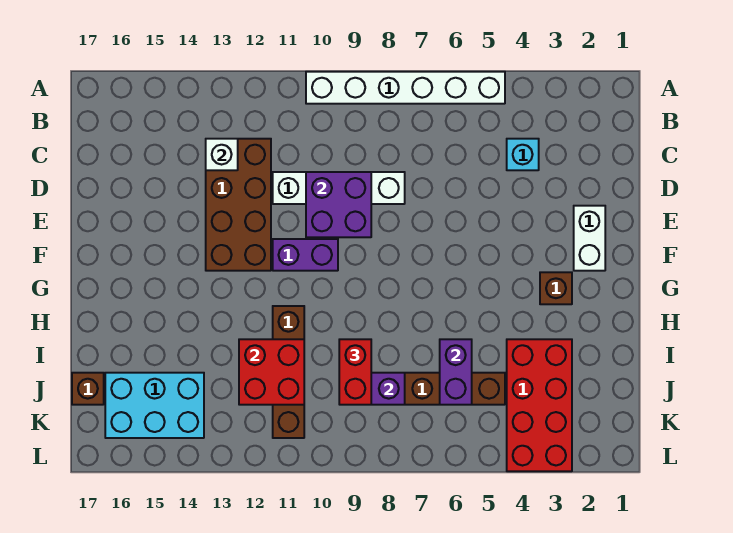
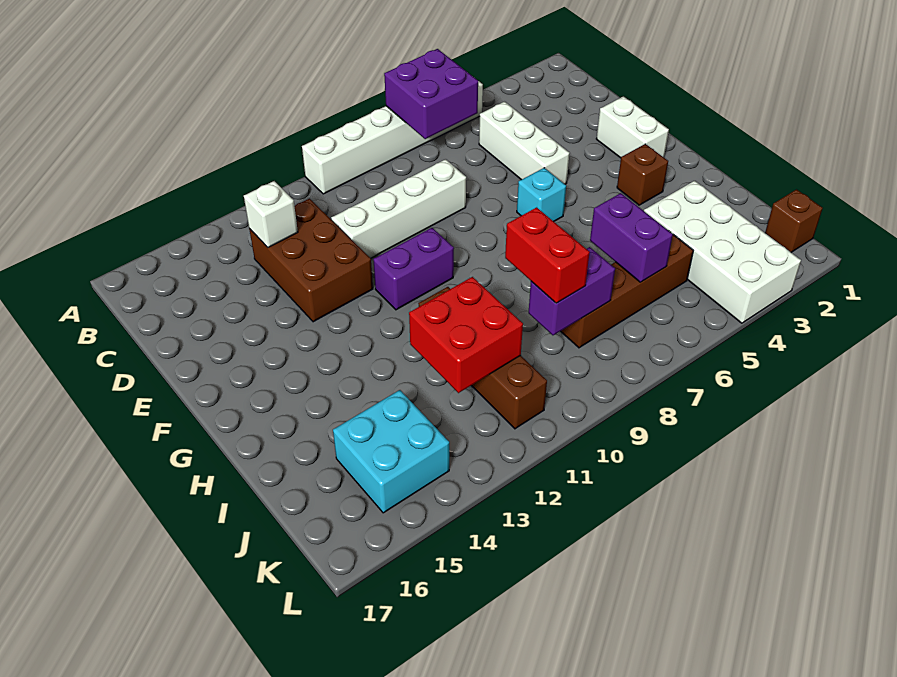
cyan brick C4 level 1 -> cyan brick F6 level 1
none -> white brick C5:E5 level 1
brown brick C12:F13 level 1 -> brown brick C12:E13 level 1
purple brick D9:E10 level 2 -> purple brick A6:B7 level 2
red brick I3:L4 level 1 -> white brick I3:L4 level 1
cyan brick J14:K16 level 1 -> cyan brick J14:K15 level 1
brown brick J17 level 1 -> brown brick K1 level 1

